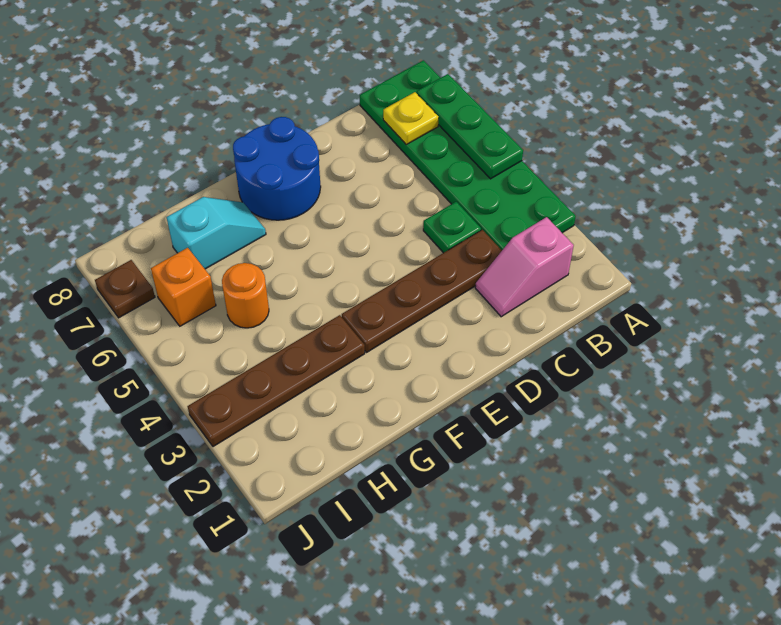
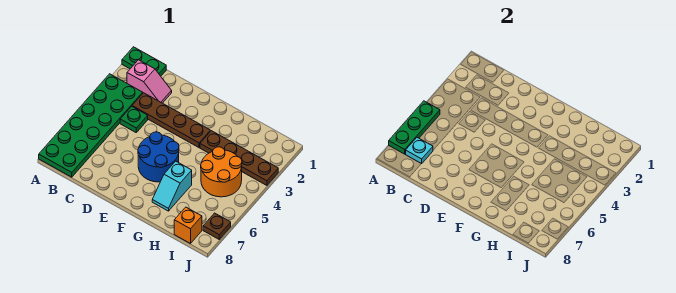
none -> green plate A1:B1 level 1
yellow plate B7 level 2 -> cyan plate B7 level 2
blue round brick E7:F8 level 1 -> blue round brick E5:F6 level 1
cyan slope G7:H7 level 1 top H -> cyan slope G6:G7 level 1 top 6
orange round brick H5 level 1 -> orange round brick H4:I5 level 1
orange brick I6 level 1 -> orange brick I8 level 1

